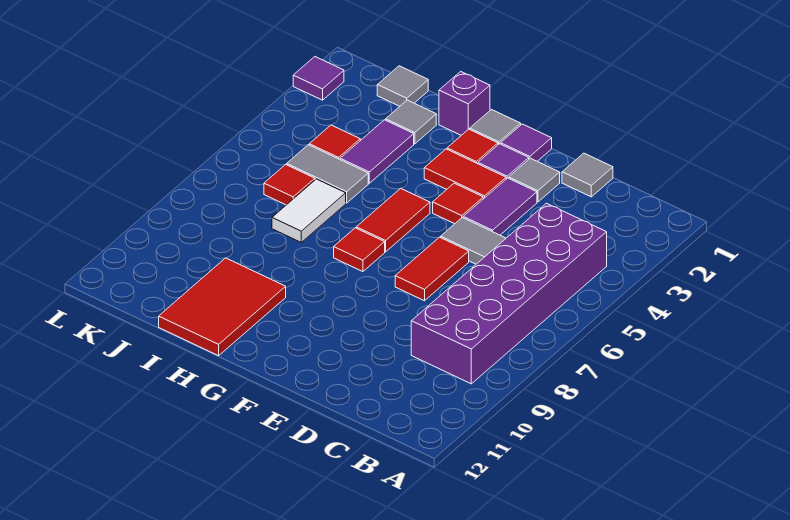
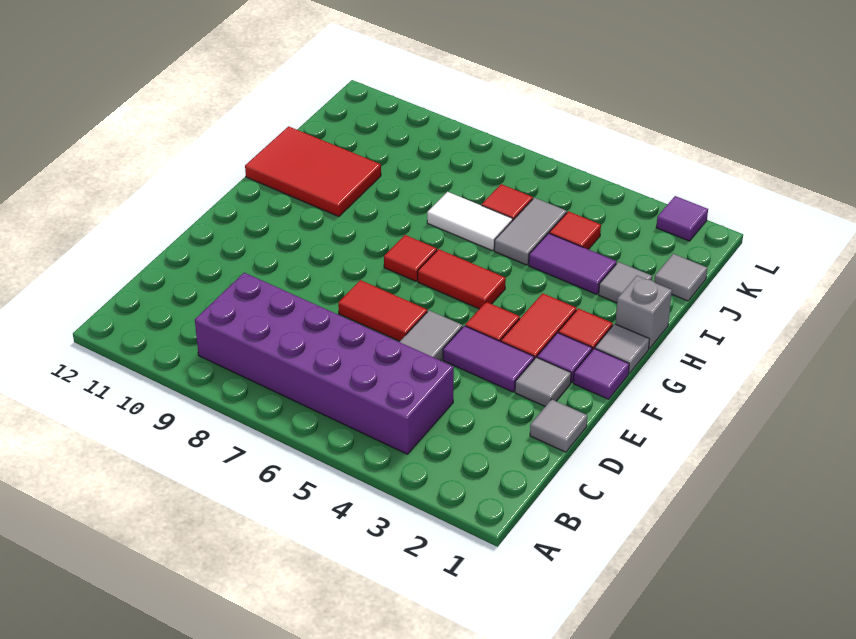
purple brick H1 level 1 -> grey brick H1 level 1

